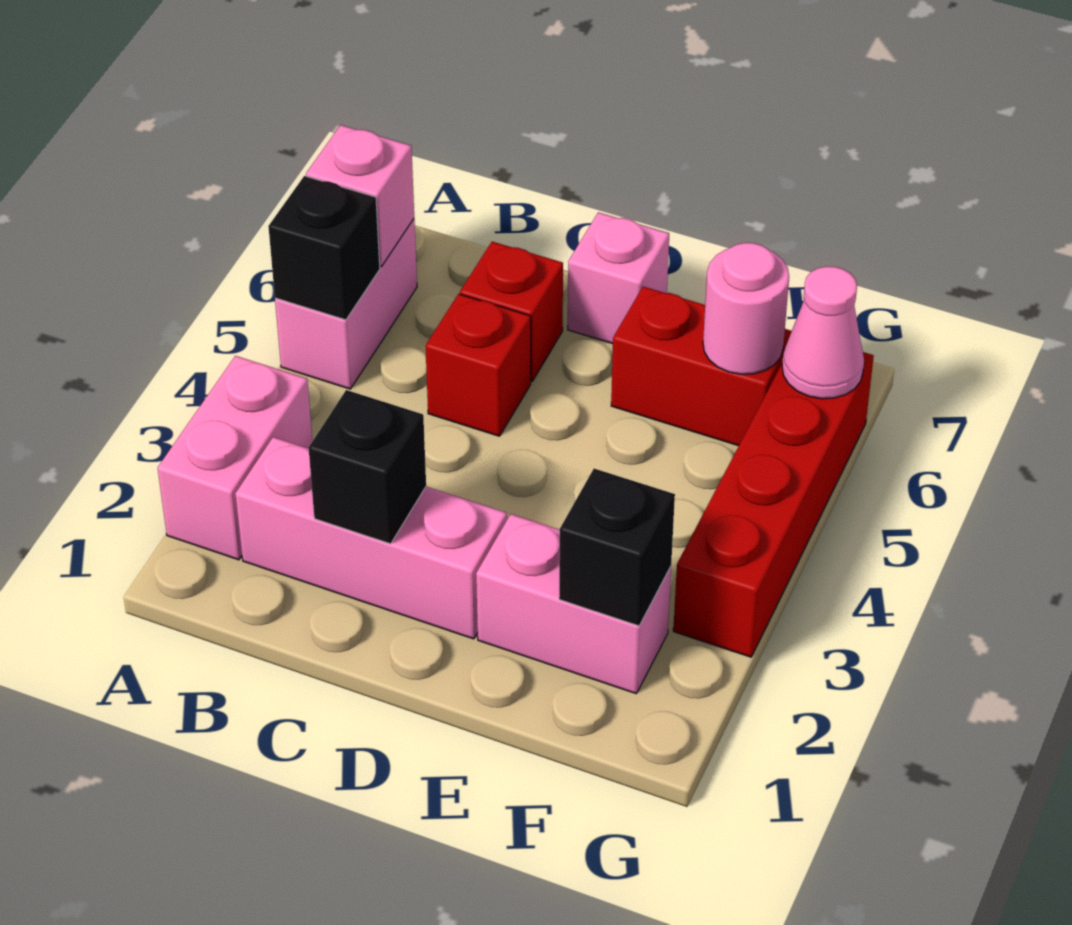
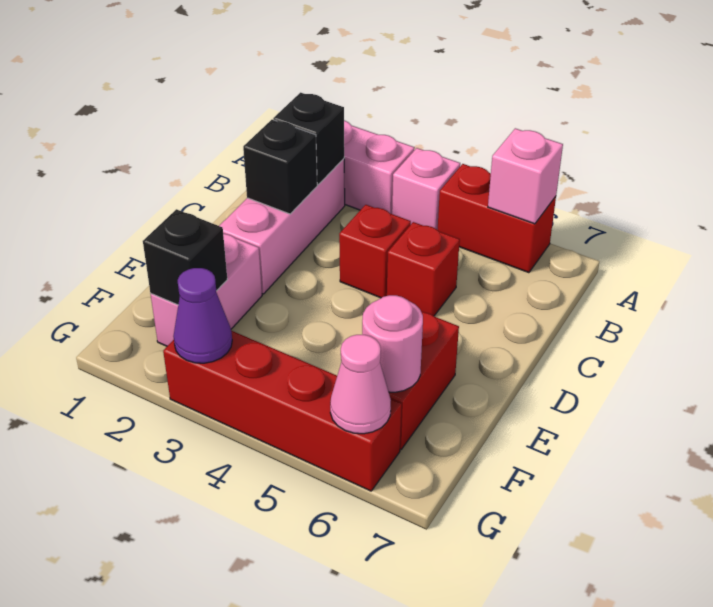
pink brick A5:A6 level 1 -> red brick A5:A6 level 1
black brick A5 level 2 -> black brick B2 level 2
red brick C6 level 1 -> red brick C4 level 1
pink brick D7 level 1 -> pink brick A4 level 1
none -> purple cone G3 level 2

